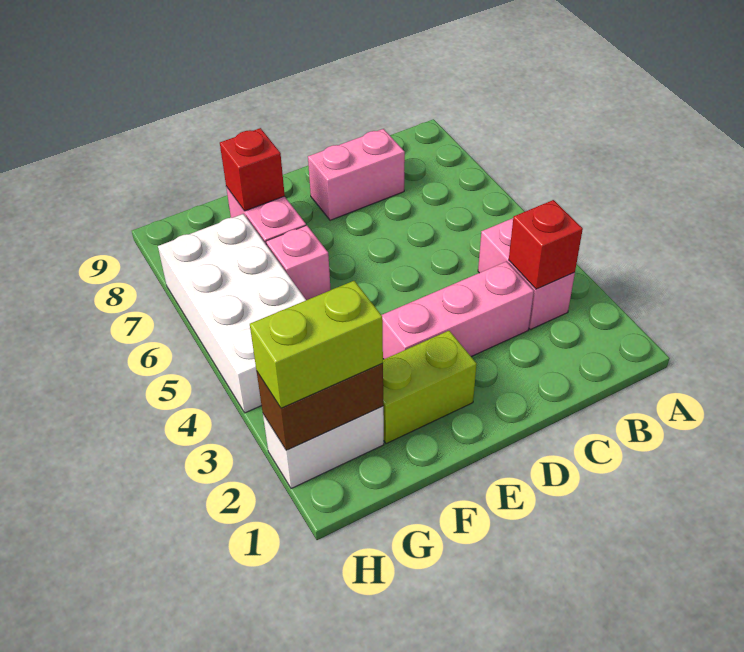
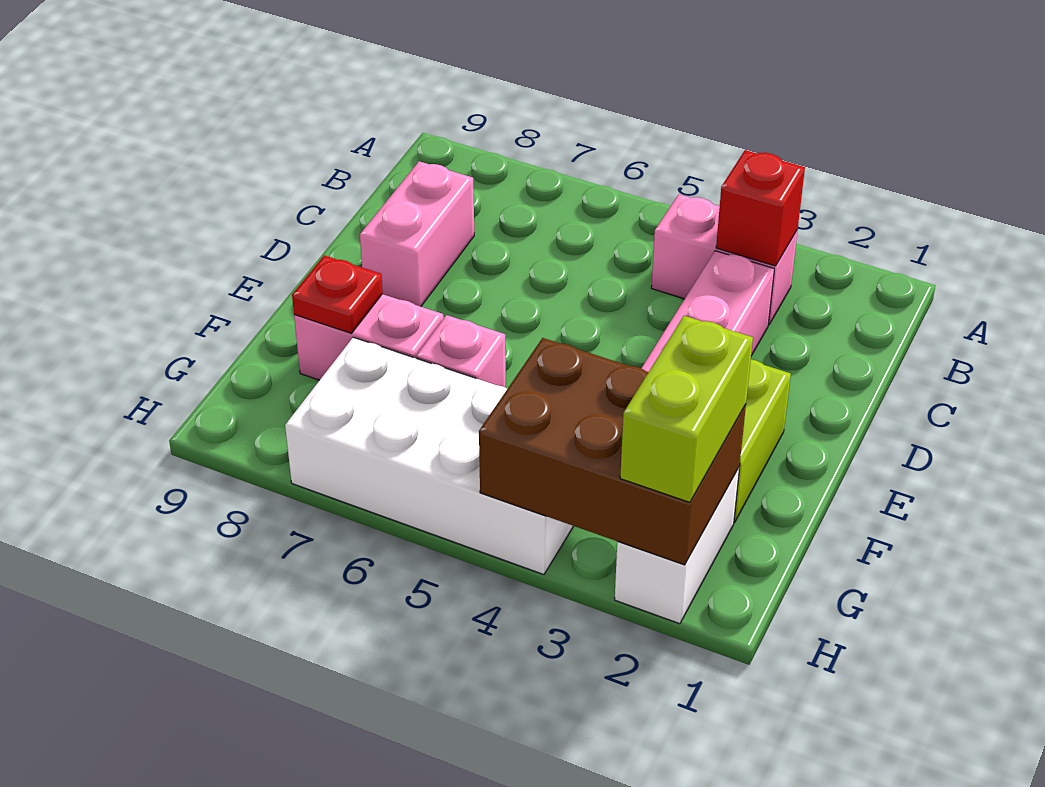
red brick F8 level 2 -> red plate F8 level 2
brown brick G2:H2 level 2 -> brown brick G2:H4 level 2

